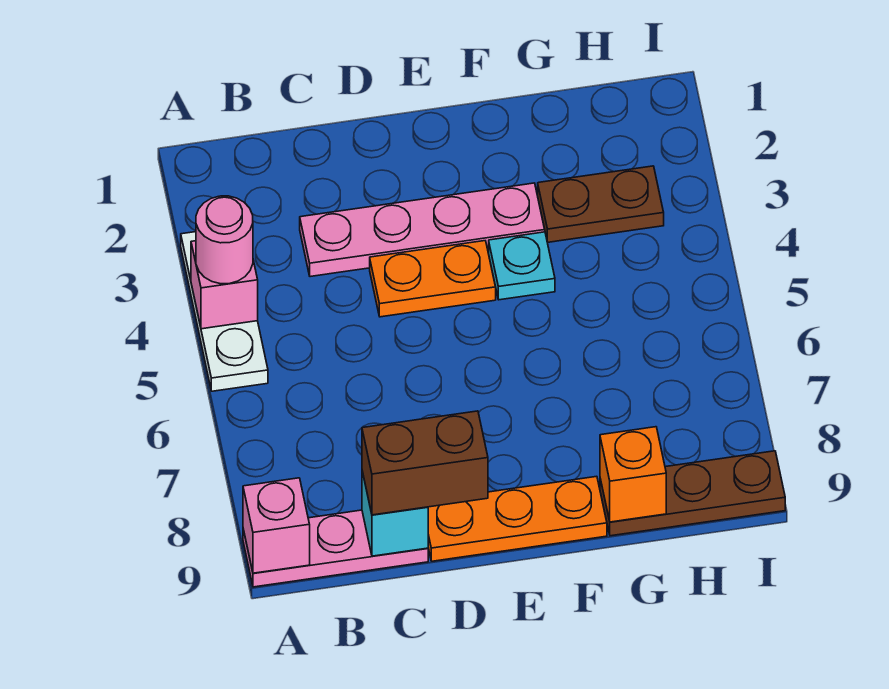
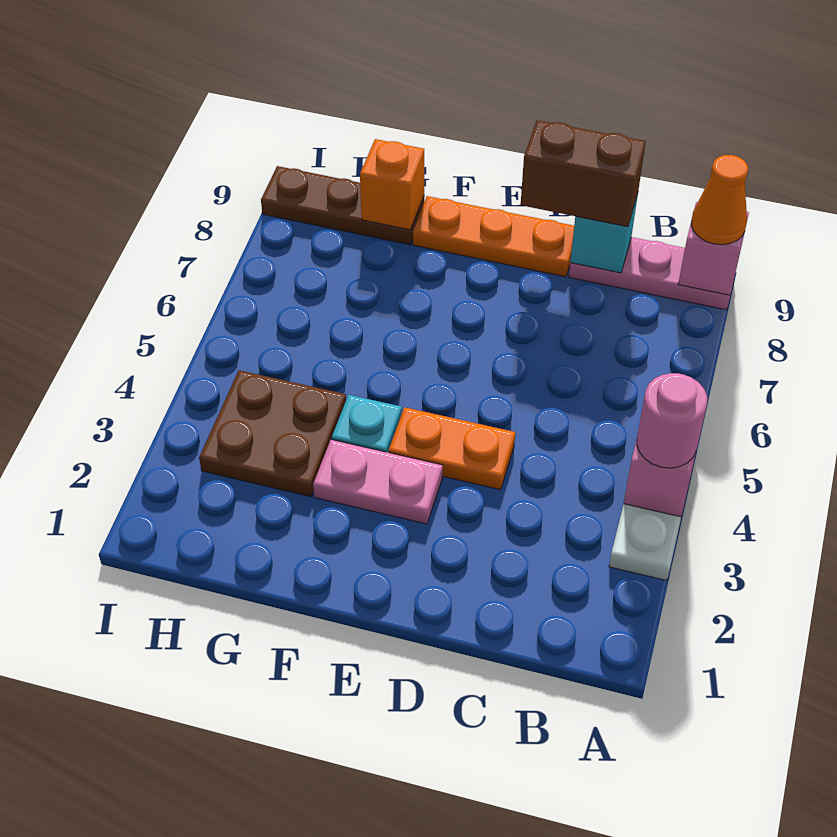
none -> orange cone A9 level 3
pink plate C3:F3 level 1 -> pink plate E3:F3 level 1
brown plate G3:H3 level 1 -> brown plate G3:H4 level 1

